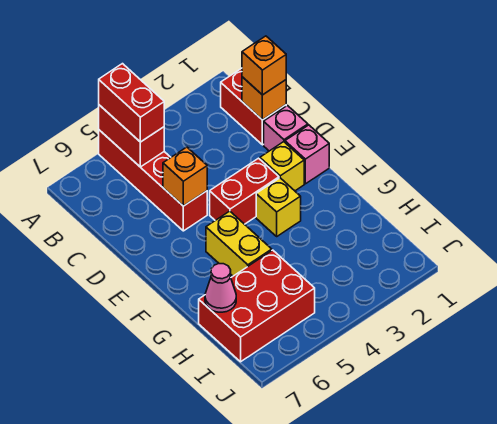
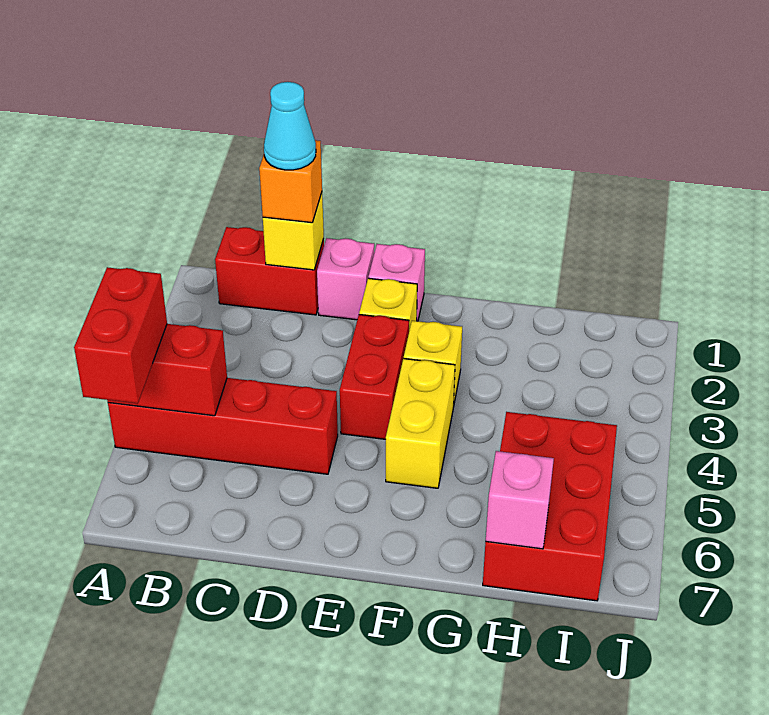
red brick A5:B5 level 3 -> red brick A5:A6 level 3
orange brick C1 level 2 -> yellow brick C1 level 2
none -> cyan cone C1 level 4
orange brick D5 level 2 -> none
yellow brick F5:G5 level 1 -> yellow brick F4:F5 level 1
pink cone H7 level 2 -> pink brick H7 level 2

